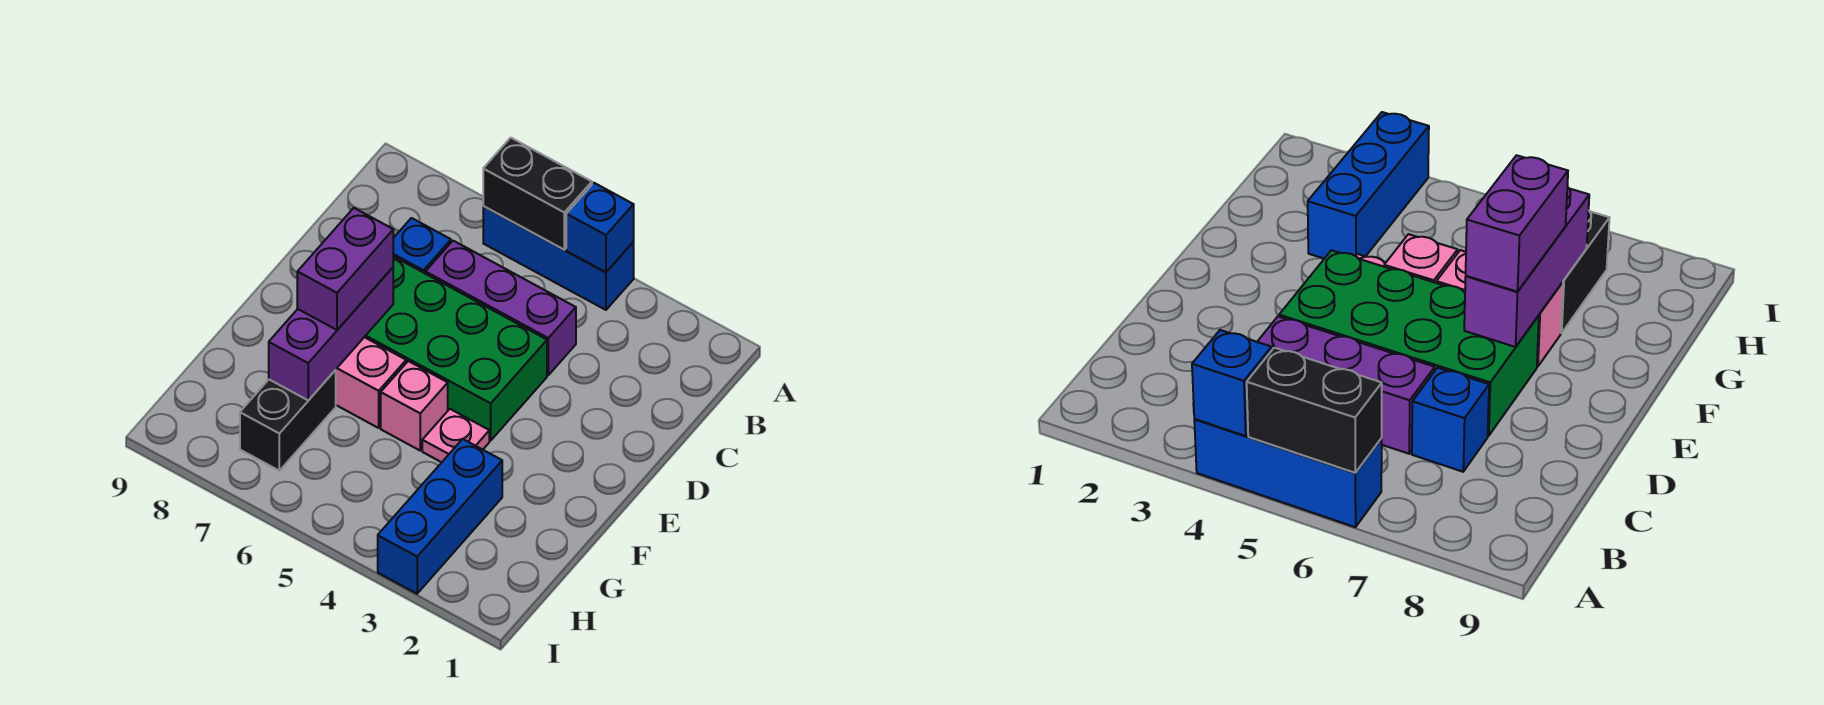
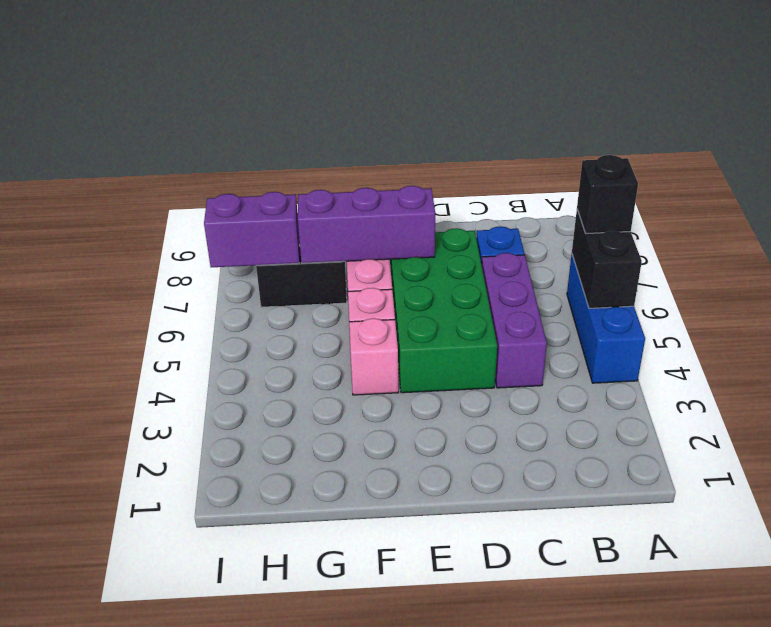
blue brick A4 level 2 -> none
none -> black brick A6 level 3
purple brick E7:F7 level 3 -> purple brick H7:I7 level 2
pink plate F4 level 1 -> pink brick F4 level 1
blue brick G3:I3 level 1 -> none

